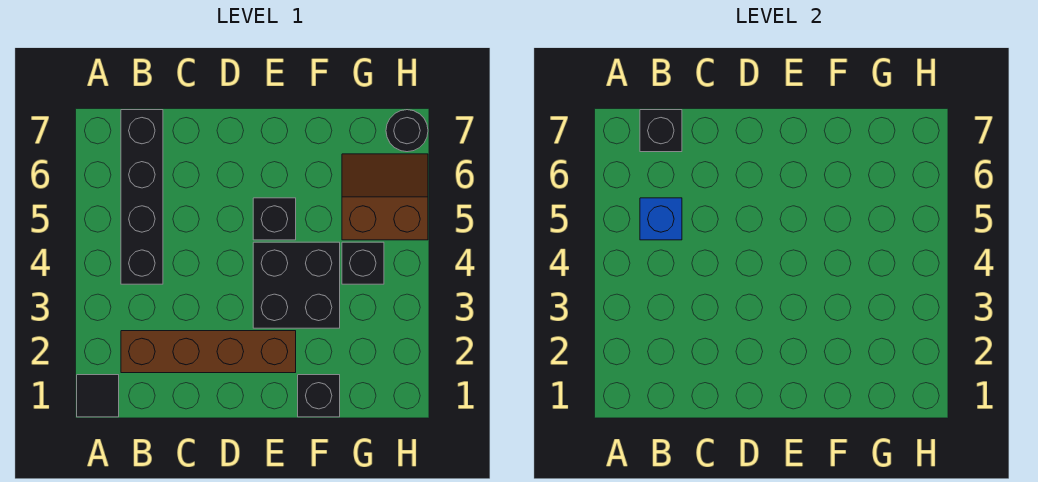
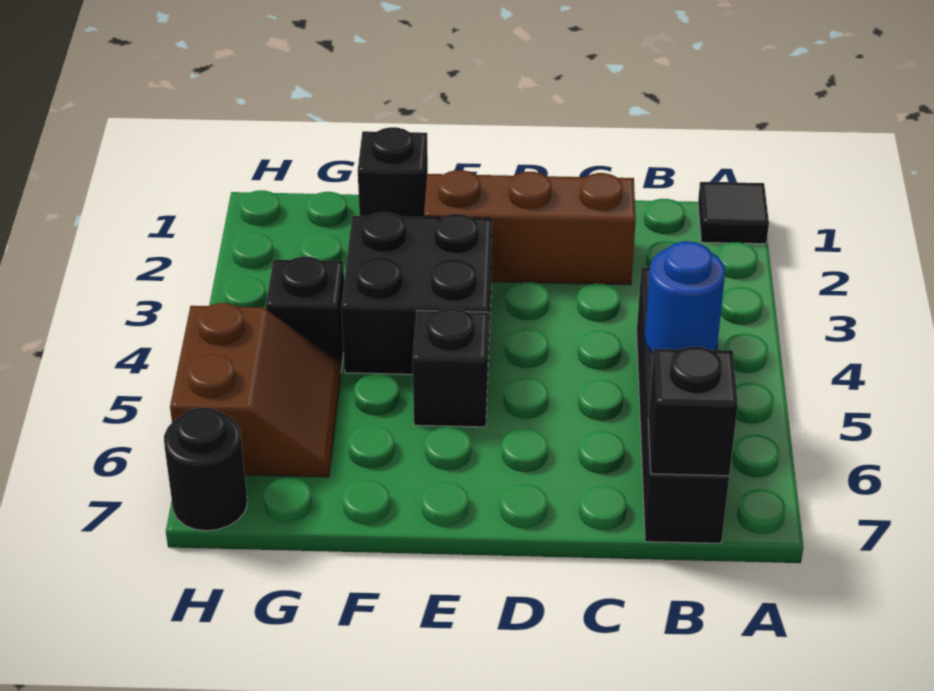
brown brick B2:E2 level 1 -> brown brick C2:E2 level 1
blue brick B5 level 2 -> blue round brick B5 level 2
brown slope G5:H6 level 1 top 5 -> brown slope G5:H6 level 1 top H

